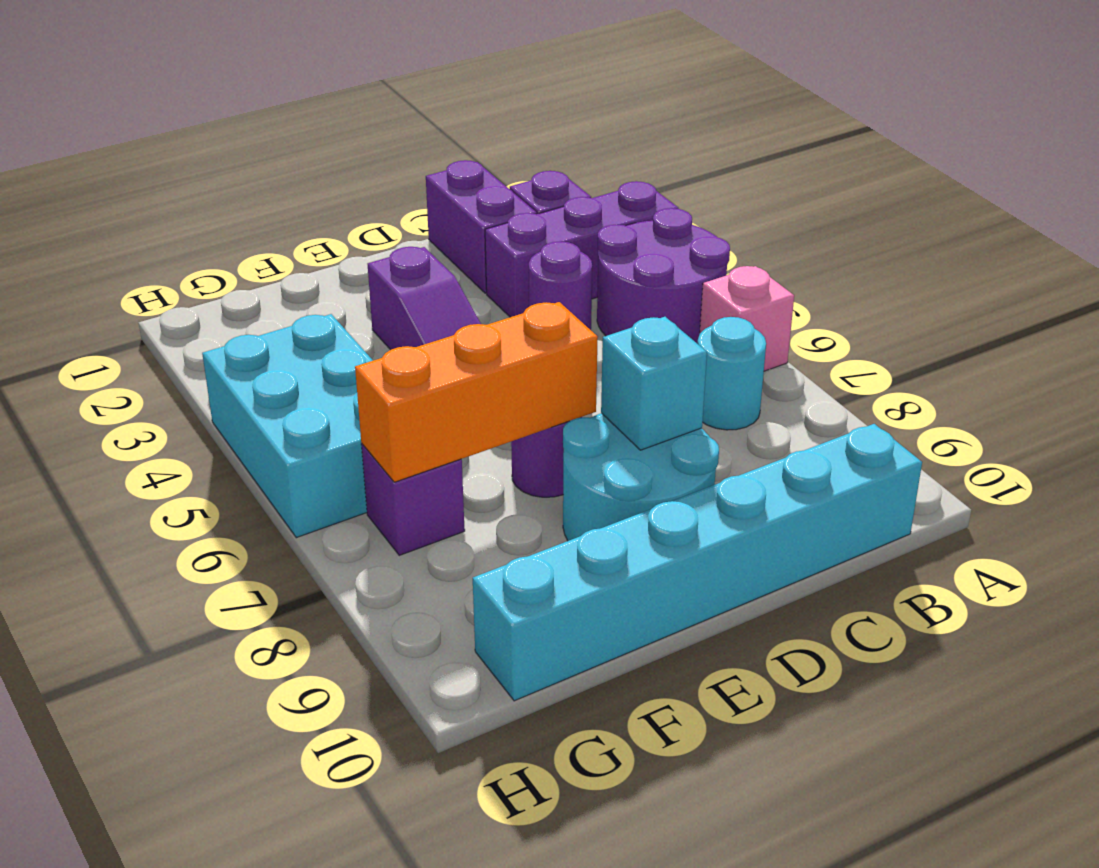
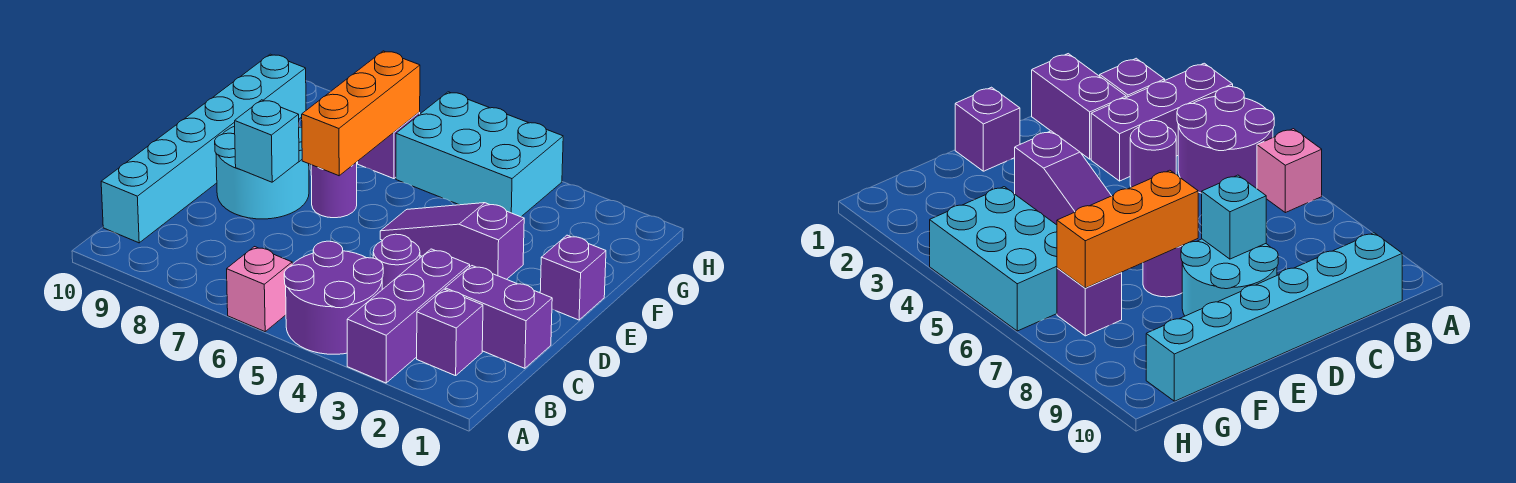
cyan round brick B7 level 1 -> none
none -> purple brick E1 level 1

